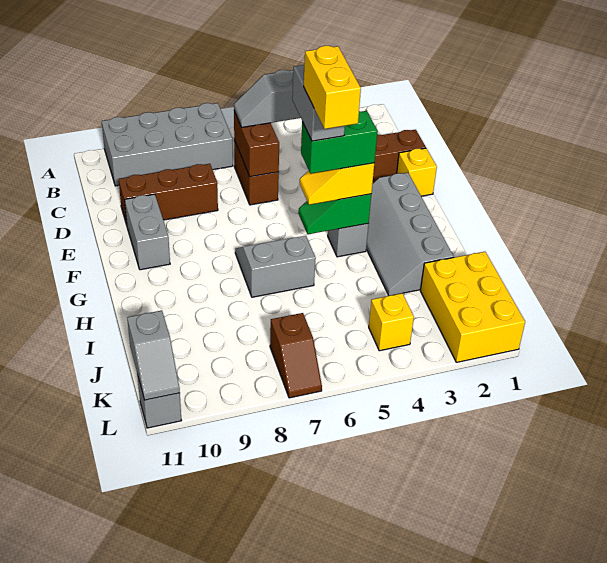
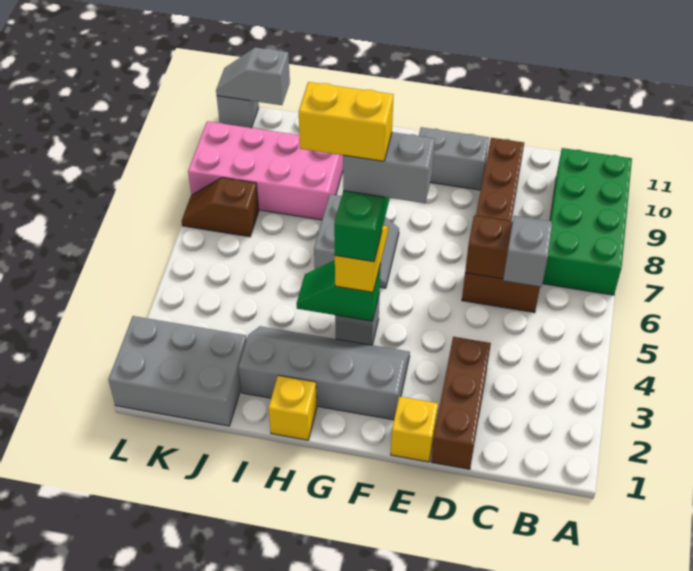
grey brick A7:B10 level 1 -> green brick A7:B10 level 1
green slope G4:G5 level 2 top 4 -> green slope G4:H4 level 2 top G
none -> pink brick I8:L9 level 1
yellow brick J1:L2 level 1 -> grey brick J1:L2 level 1
yellow brick K4 level 1 -> yellow brick H1 level 1

